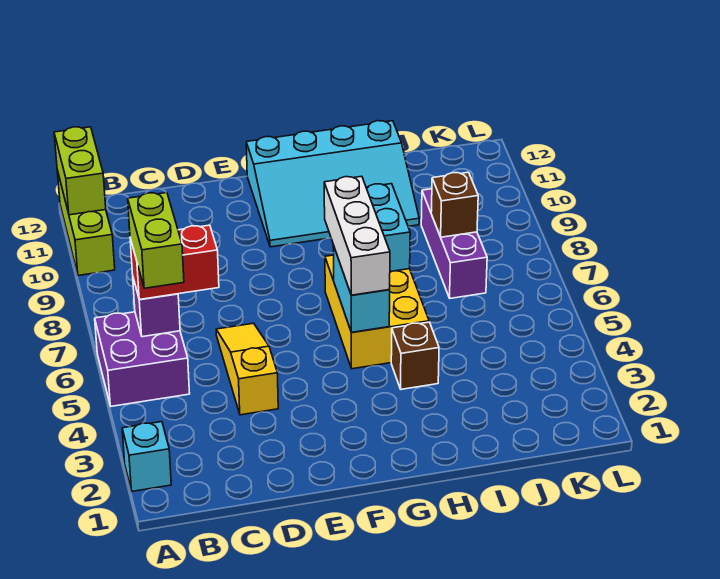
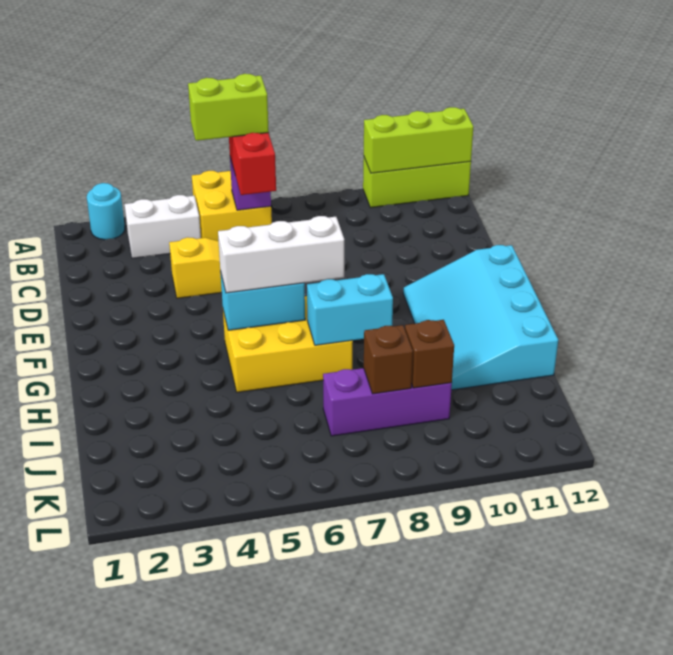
cyan brick A2 level 1 -> cyan round brick A2 level 1
purple brick A5:B6 level 1 -> yellow brick A5:B6 level 1
lime brick A11:A12 level 2 -> lime brick A10:A12 level 2
none -> white brick B3:B4 level 1
brown brick H4 level 1 -> brown brick J9 level 2

